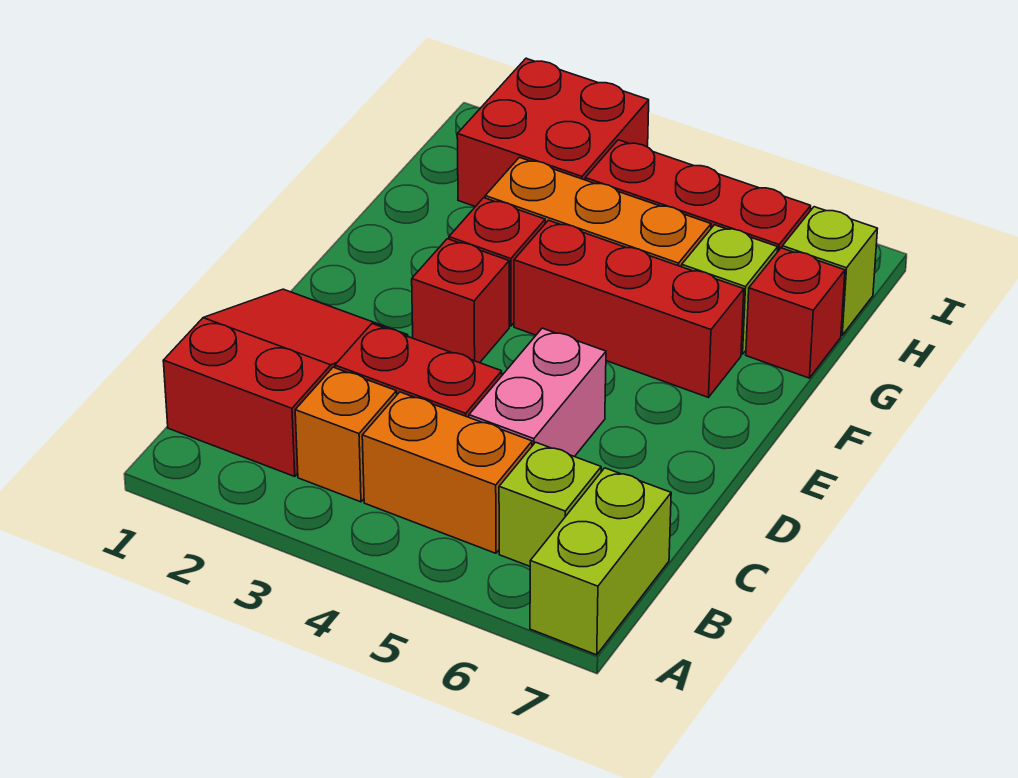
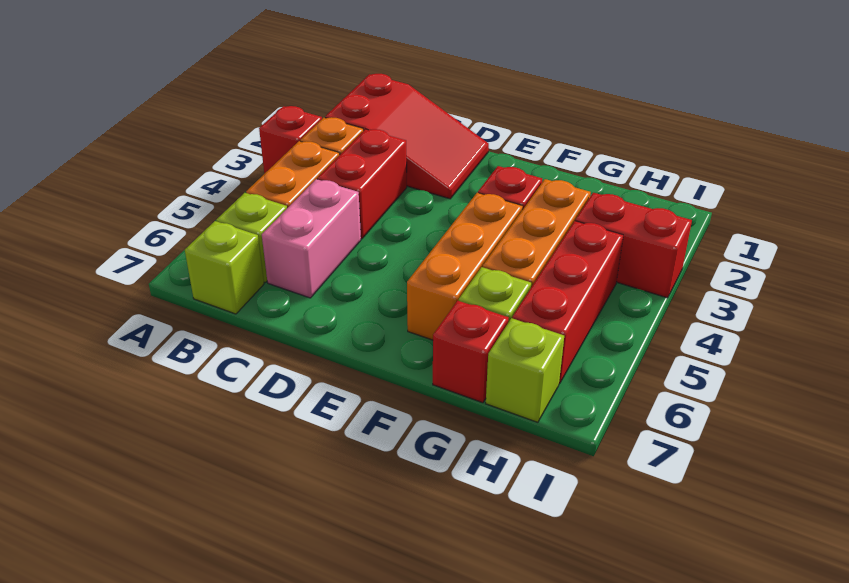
lime brick A7:B7 level 1 -> lime brick B7 level 1
pink brick C5:D5 level 1 -> pink brick C5:C6 level 1
red brick E3 level 1 -> red brick A3 level 1
red brick F4:F6 level 1 -> orange brick F4:F6 level 1
red brick H2:I3 level 1 -> red brick H3:I3 level 1

